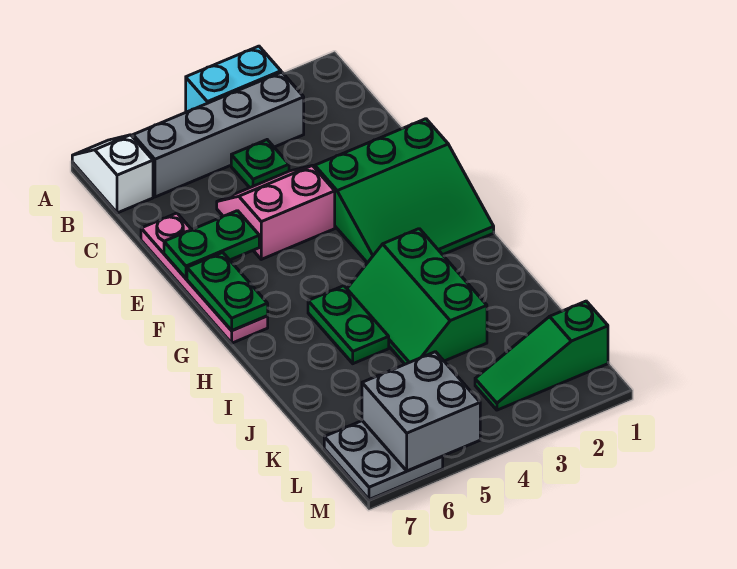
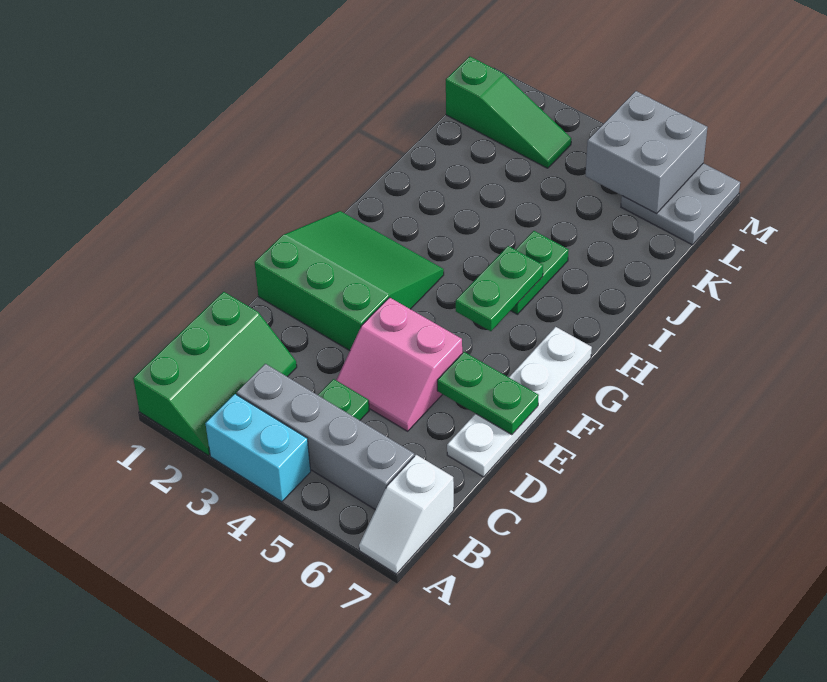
pink plate D7:G7 level 1 -> white plate D7:G7 level 1
green plate F7:G7 level 2 -> green plate G5:H5 level 2
green slope H3:J4 level 1 top 3 -> green slope A1:C2 level 1 top 1

